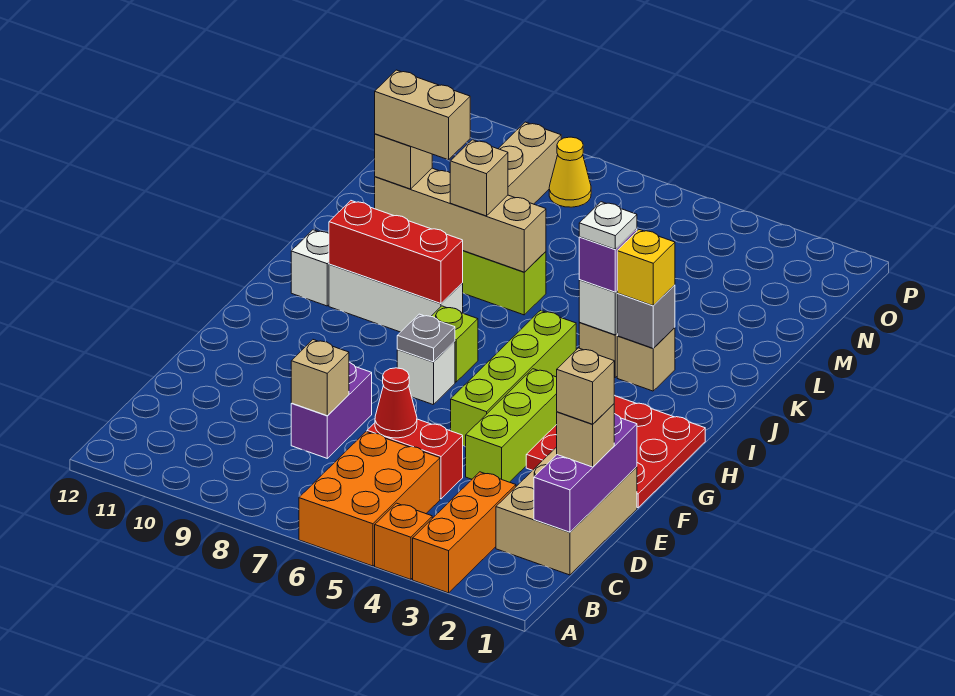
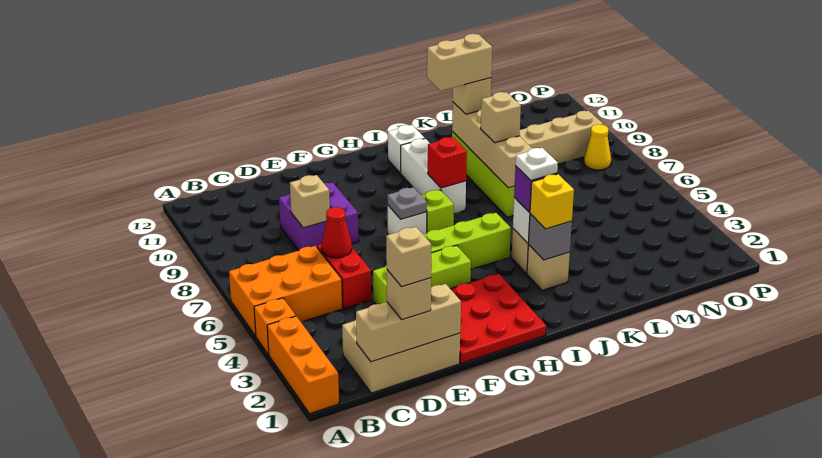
orange brick A3:C3 level 1 -> orange brick A1:A3 level 1
purple brick C1:E1 level 2 -> tan brick C1:E1 level 2
purple brick D8:E8 level 1 -> purple brick D8:E9 level 1
red brick I8:I10 level 2 -> red brick I8 level 2
tan brick K9:K10 level 4 -> tan brick J10:K10 level 4

